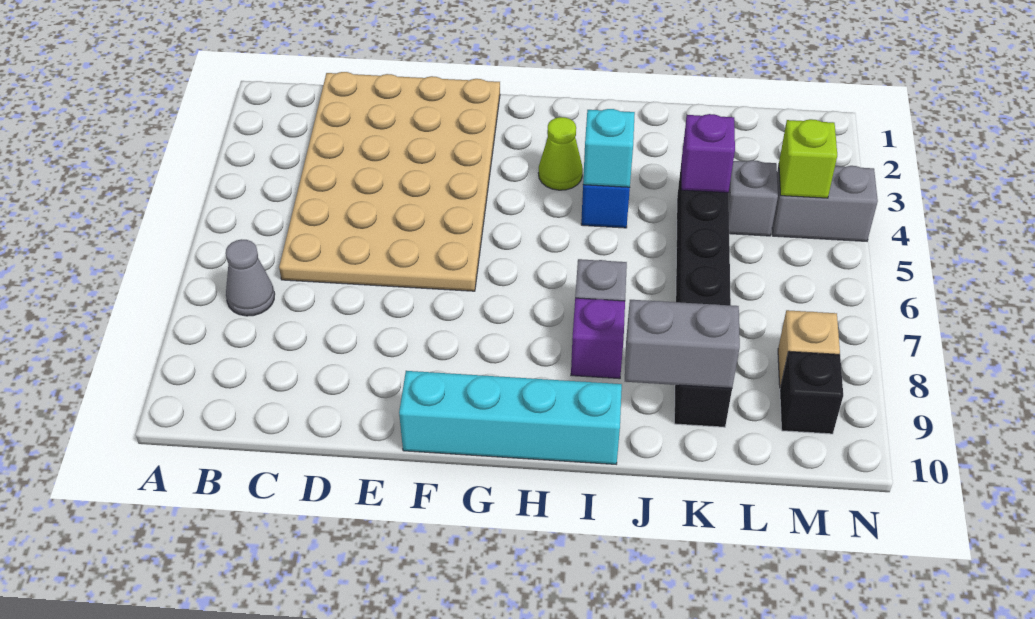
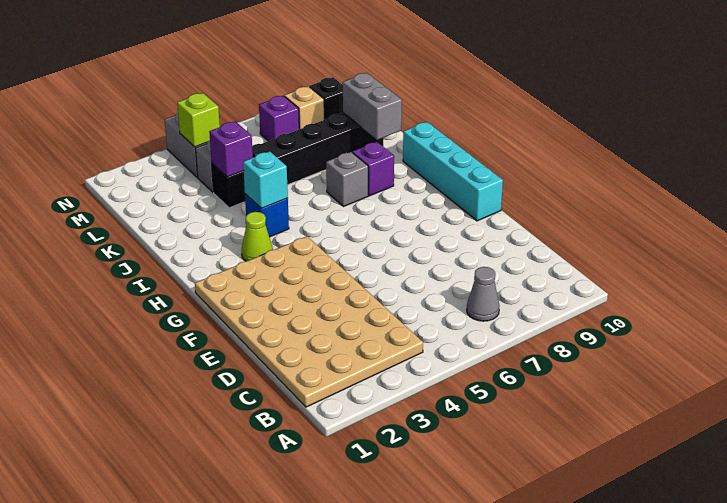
tan plate C1:F6 level 1 -> tan plate B1:G4 level 1
none -> purple brick M7 level 1

